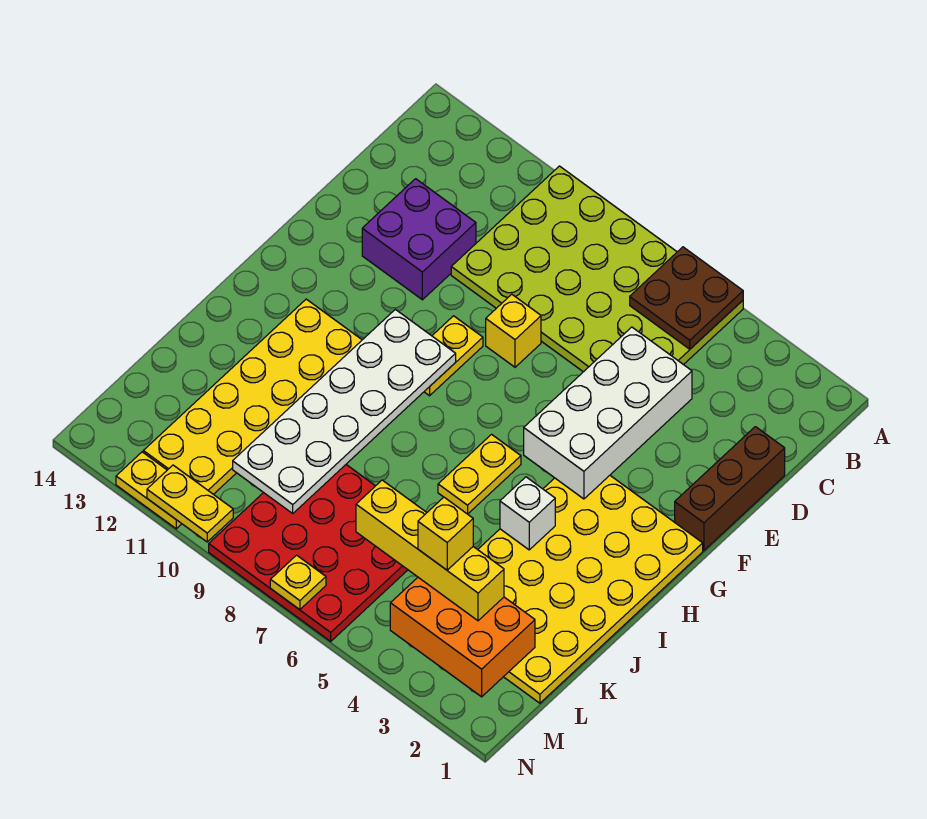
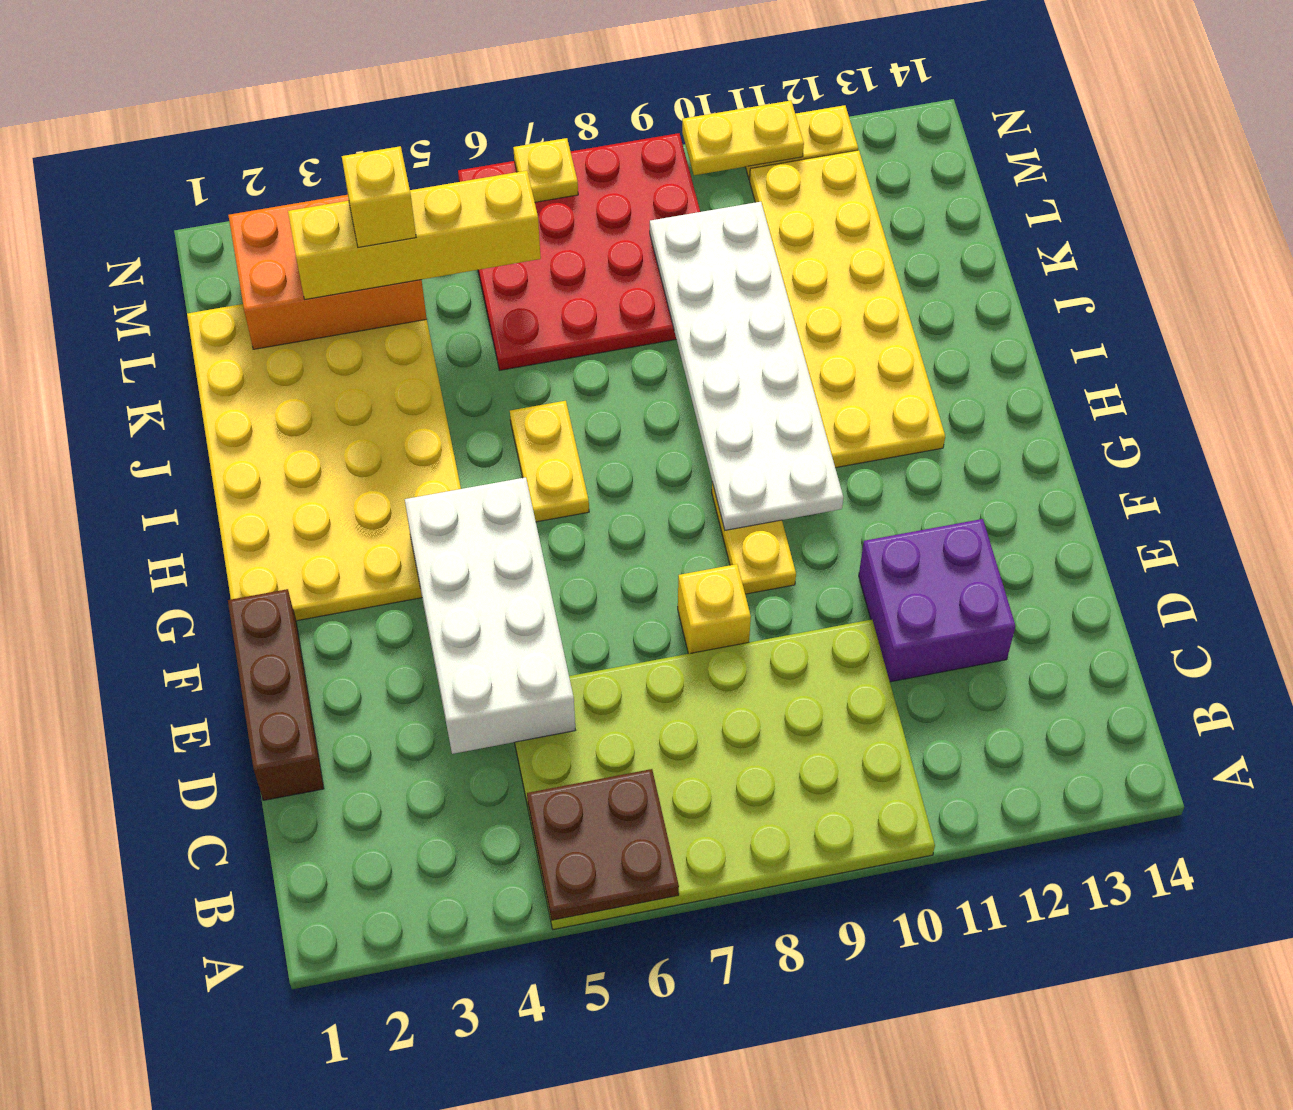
white brick I4 level 2 -> none

